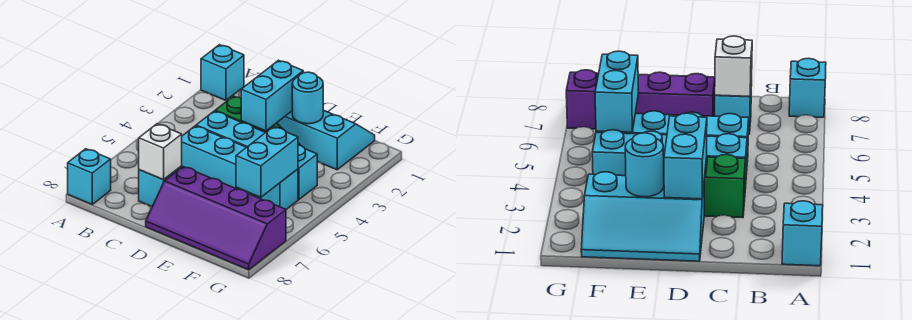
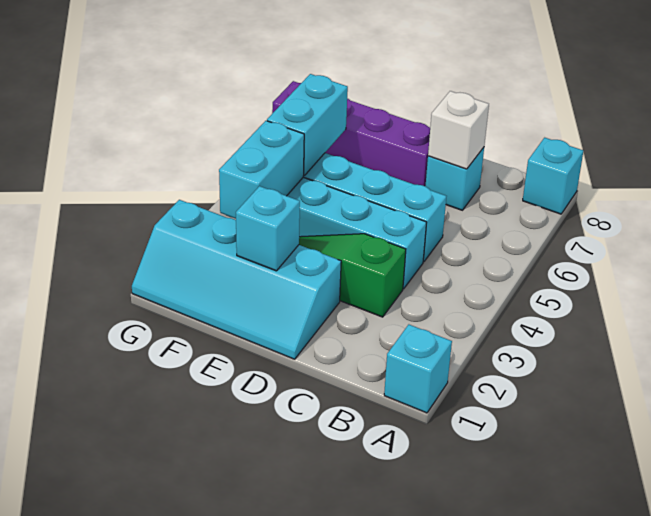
cyan slope D1:F2 level 1 top 2 -> cyan slope D1:G2 level 1 top 2
cyan brick D2:D3 level 2 -> cyan brick F3:F4 level 2
cyan round brick E2 level 2 -> cyan brick E2 level 2

